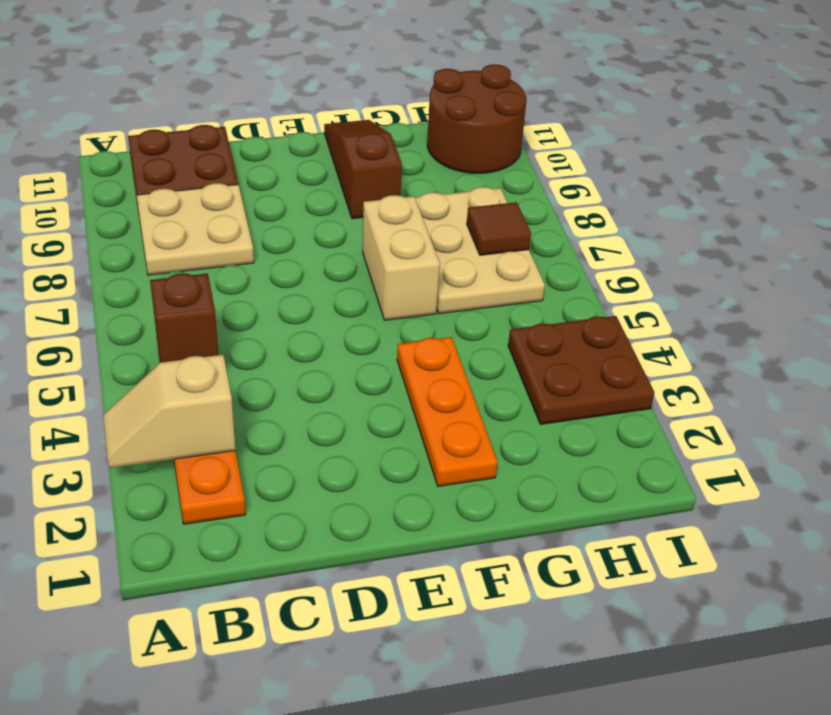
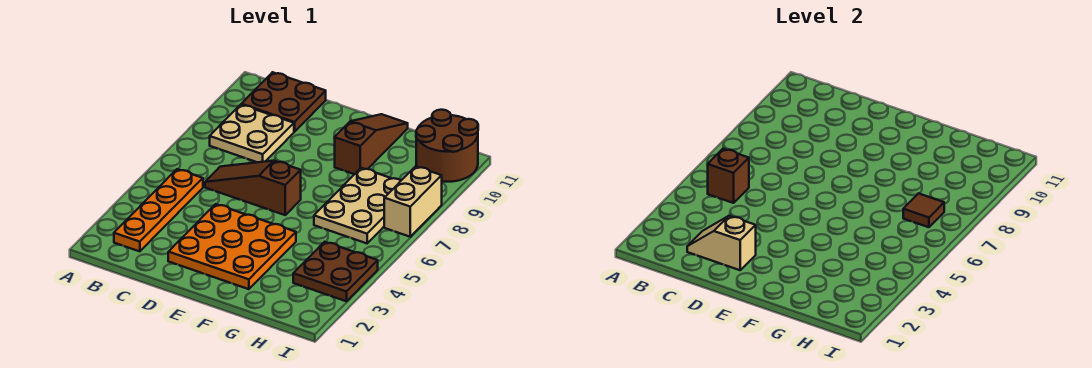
tan slope A3:B3 level 2 top B -> tan slope C2:D2 level 2 top D
none -> brown slope C6:E6 level 1 top E
orange plate F2:F4 level 1 -> orange plate D2:F4 level 1
tan brick F6:F7 level 1 -> tan brick I7:I8 level 1

